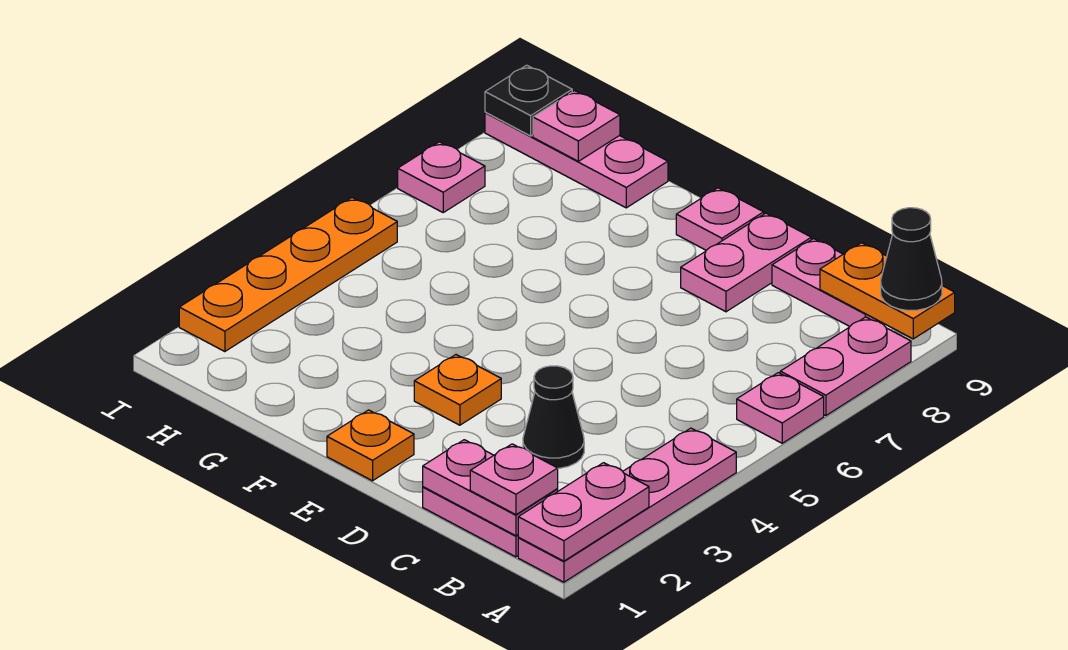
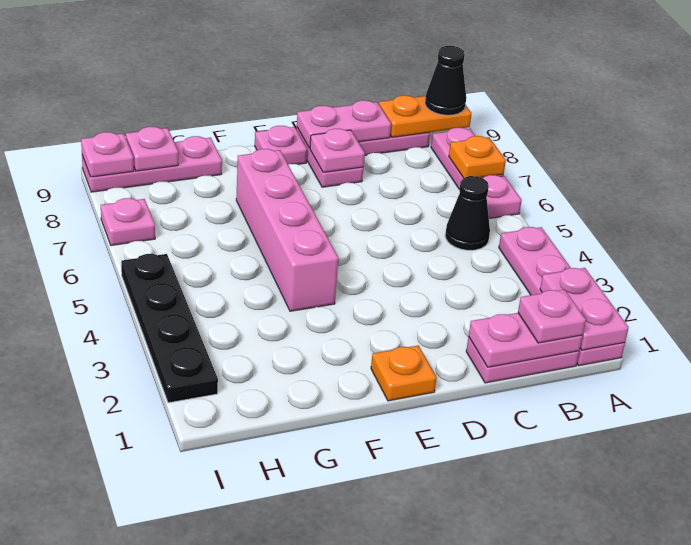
black cone C3 level 1 -> black cone B5 level 1
none -> pink plate C9:D9 level 2
none -> pink plate D8 level 2
orange plate E3 level 1 -> orange plate A7 level 2
none -> pink brick F4:F7 level 1
orange plate I2:I5 level 1 -> black plate I2:I5 level 1
black plate I9 level 2 -> pink plate I9 level 2

